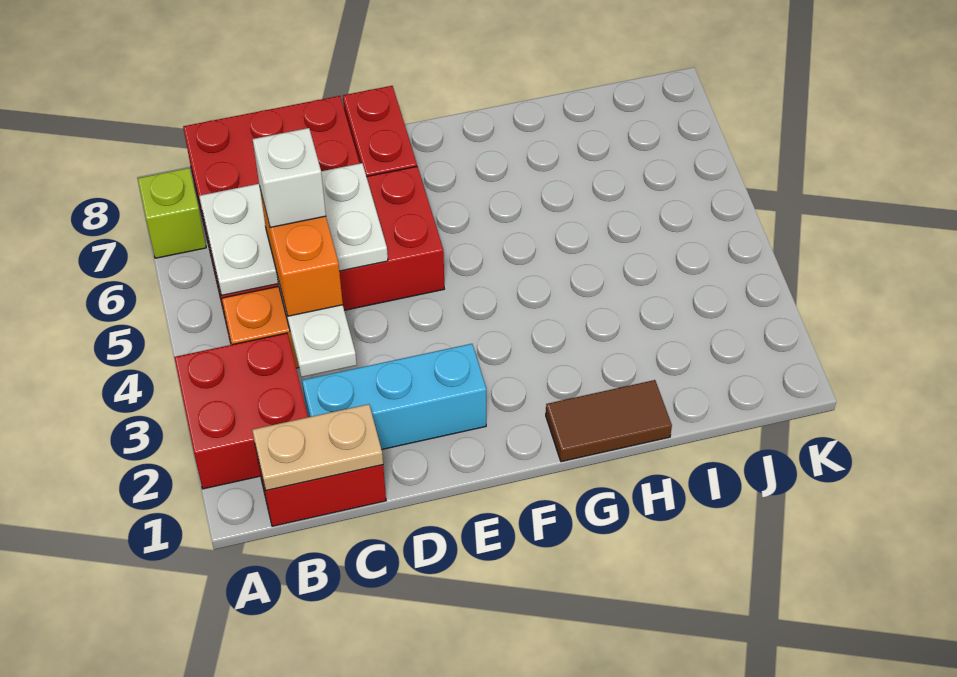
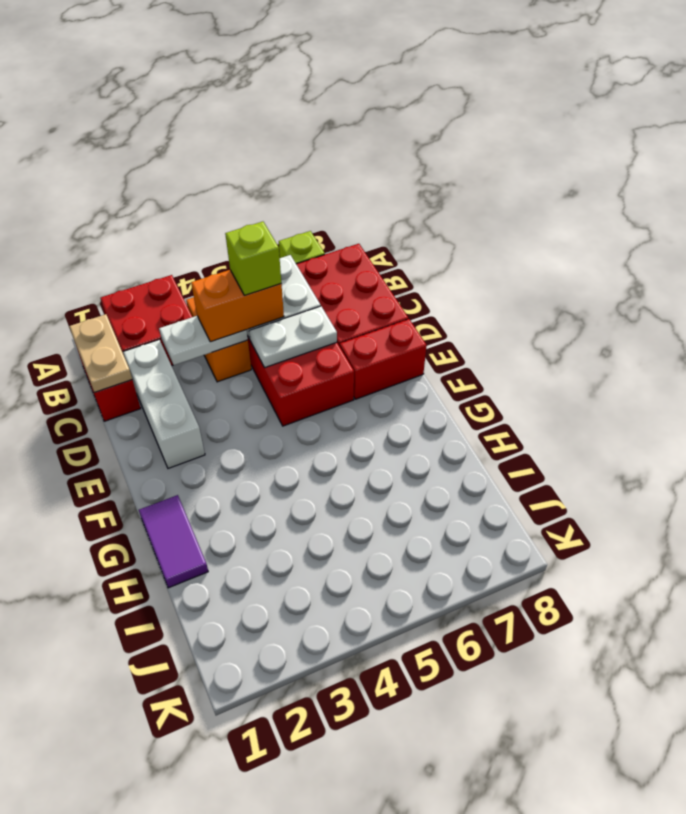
cyan brick C2:E2 level 1 -> white brick C2:E2 level 1
white brick C5 level 4 -> lime brick C5 level 4
brown tile G1:H1 level 1 -> purple tile G1:H1 level 1

